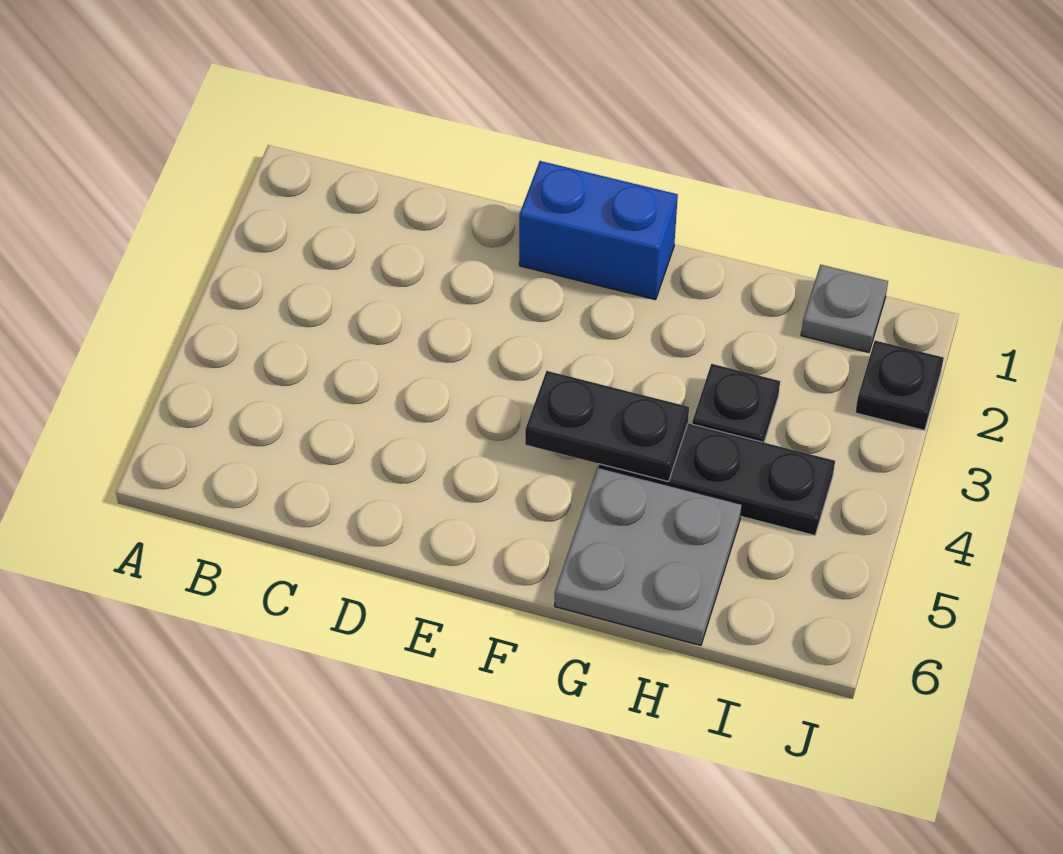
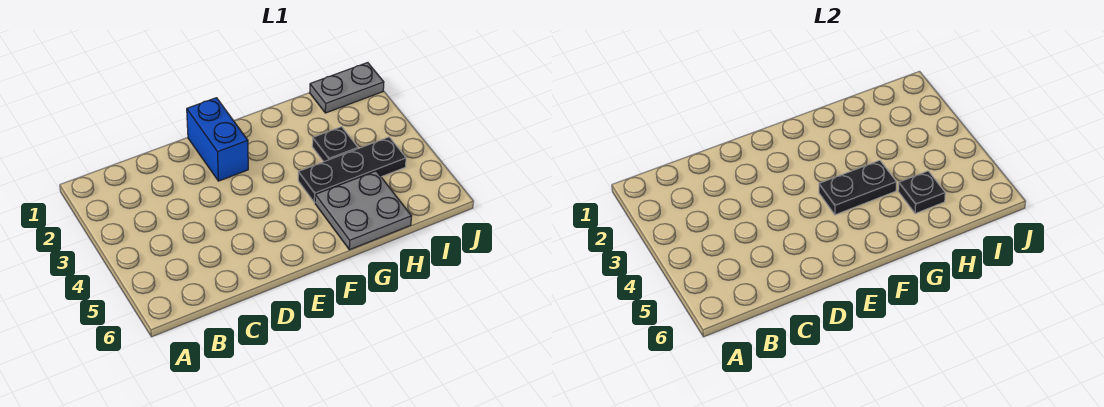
blue brick E1:F1 level 1 -> blue brick E1:E2 level 1
grey plate I1 level 1 -> grey plate I1:J1 level 1
black plate J2 level 1 -> black plate H5 level 2

